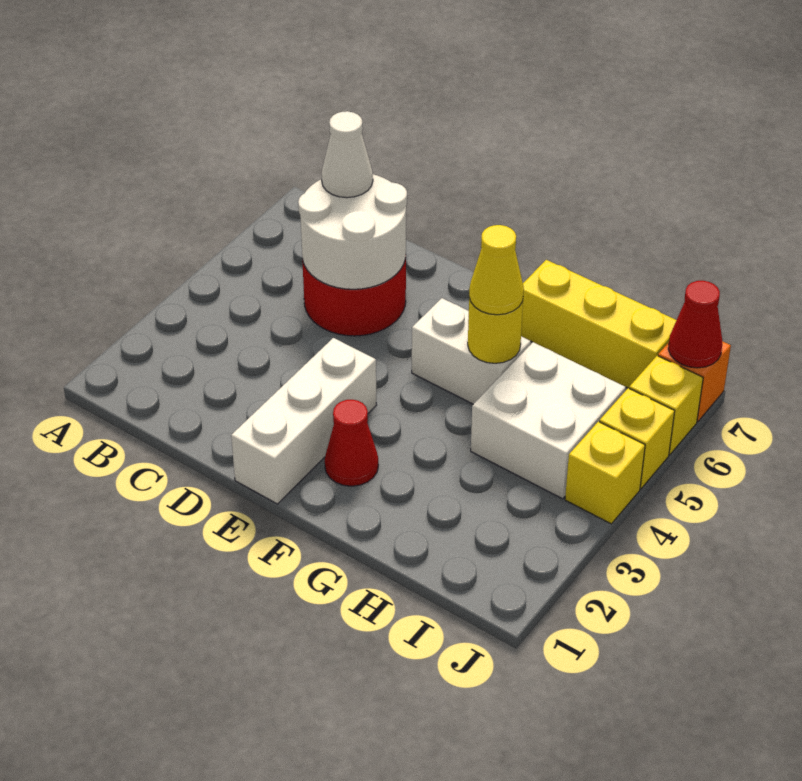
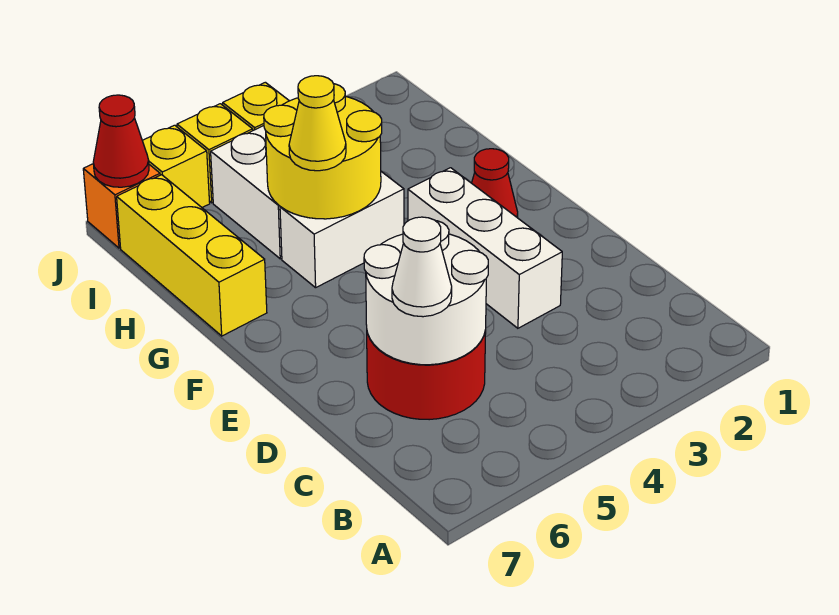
white brick E1:E3 level 1 -> white brick D3:F3 level 1
white brick F5:G5 level 1 -> white brick G4:G5 level 1
yellow round brick G5 level 2 -> yellow round brick G4:H5 level 2

